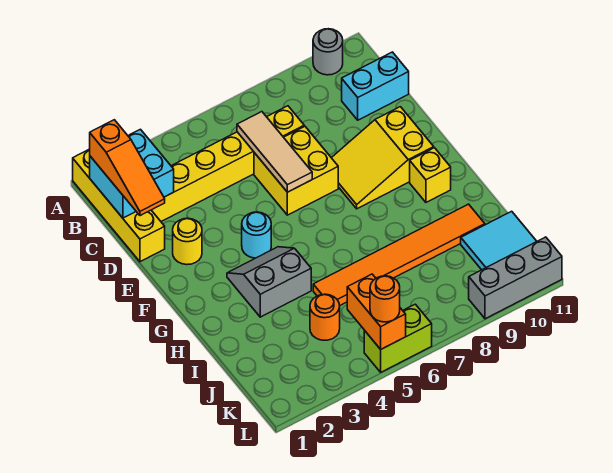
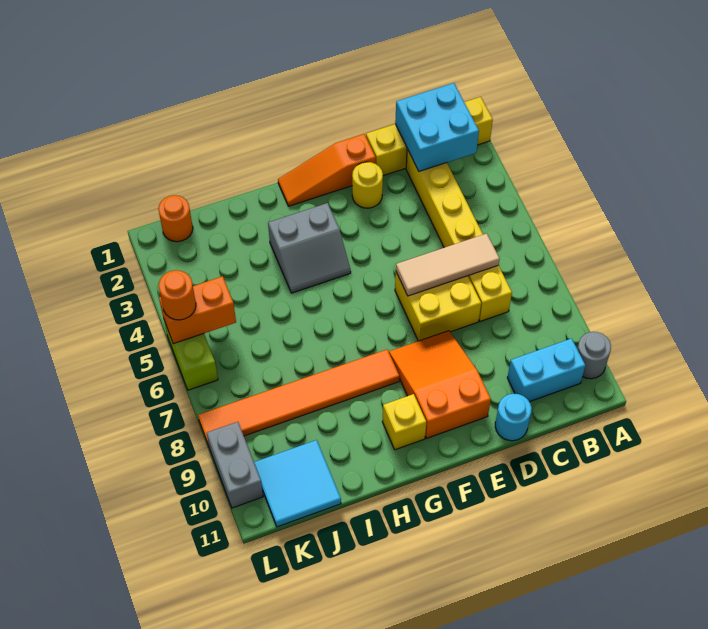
orange slope B1:D1 level 3 top B -> orange slope E1:G1 level 1 top E
cyan brick C10:C11 level 1 -> cyan brick B10:C10 level 1
yellow slope E8:F10 level 1 top 10 -> orange slope E8:F10 level 1 top 10
cyan round brick F4 level 1 -> cyan round brick D11 level 1
grey slope G3:H4 level 1 top H -> grey slope G3:H4 level 1 top 3
orange tile I5:I10 level 1 -> orange tile G8:L8 level 1
orange round brick J4 level 1 -> orange round brick K1 level 1
grey brick L9:L11 level 1 -> grey brick L9:L10 level 1

